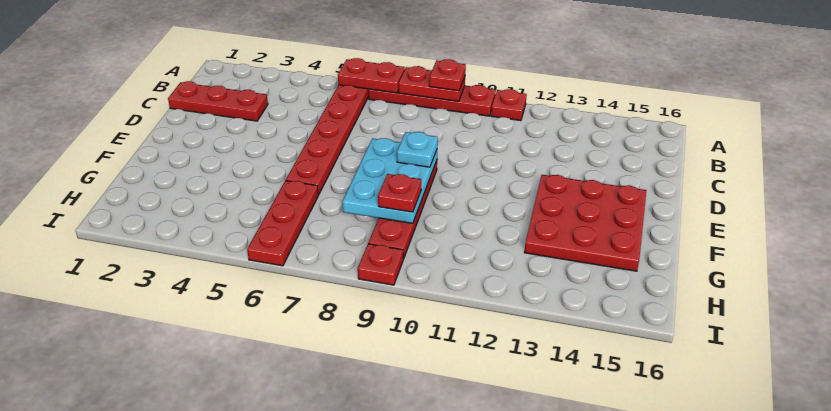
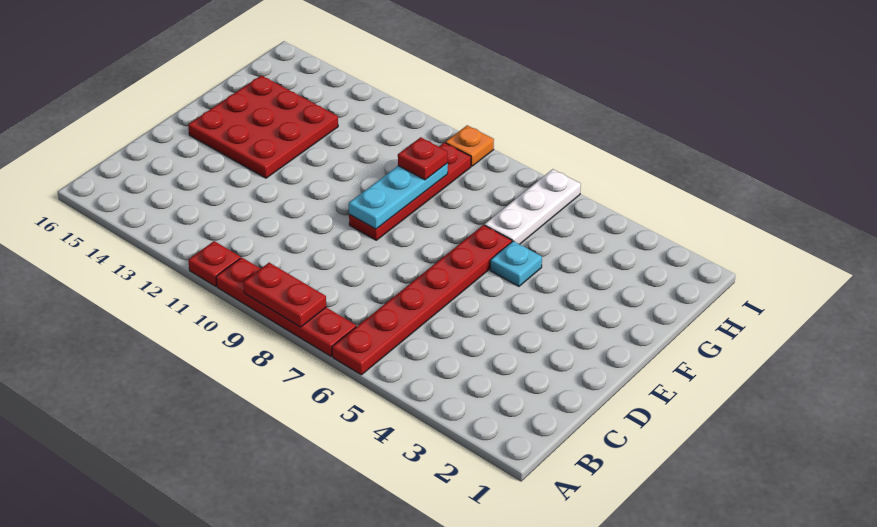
red plate A6:A7 level 2 -> none
red plate A9 level 3 -> none
red plate C1:C3 level 1 -> none
cyan plate E8:G9 level 2 -> cyan plate E9:G9 level 2
cyan plate E9 level 3 -> cyan plate F5 level 1
red plate G6:I6 level 1 -> white plate G6:I6 level 1
red plate I9 level 1 -> orange plate I9 level 1

